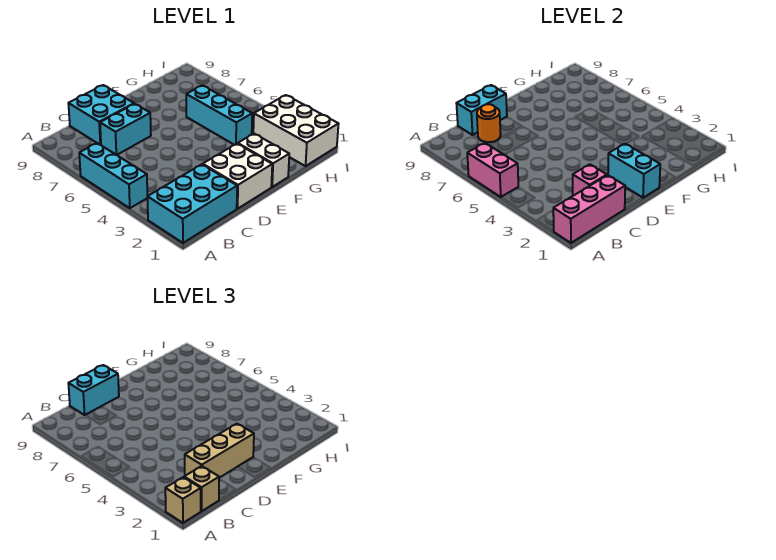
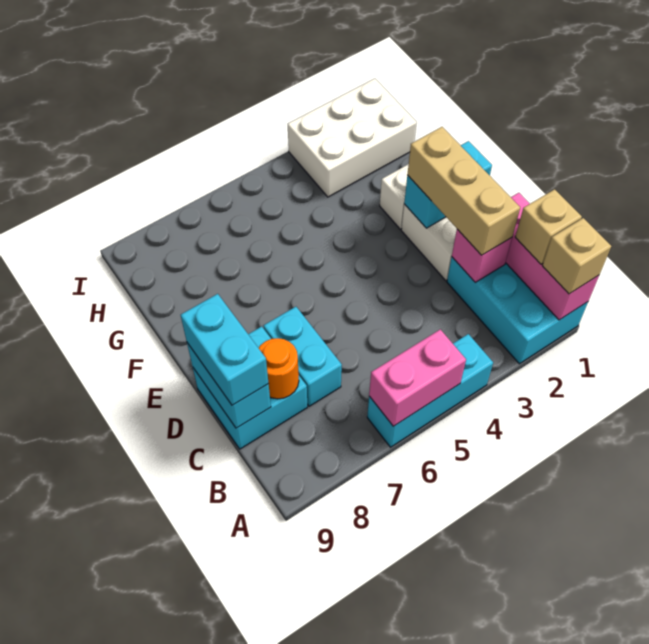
cyan brick G4:G6 level 1 -> none

